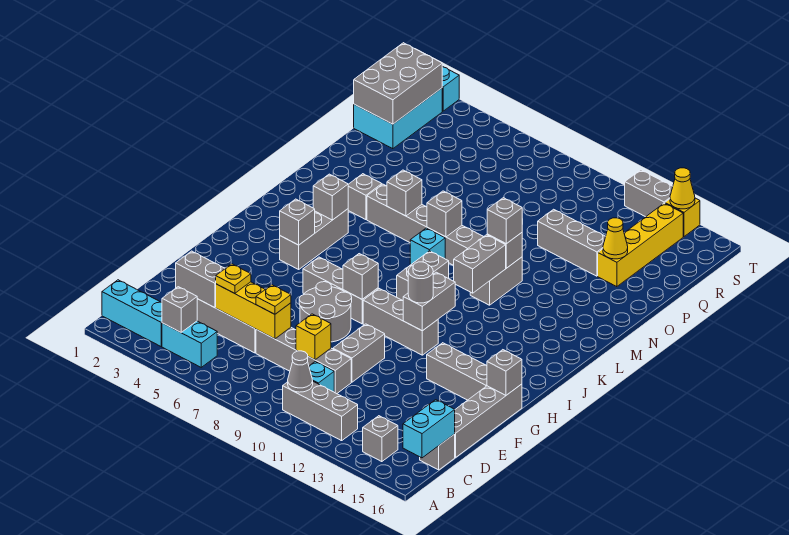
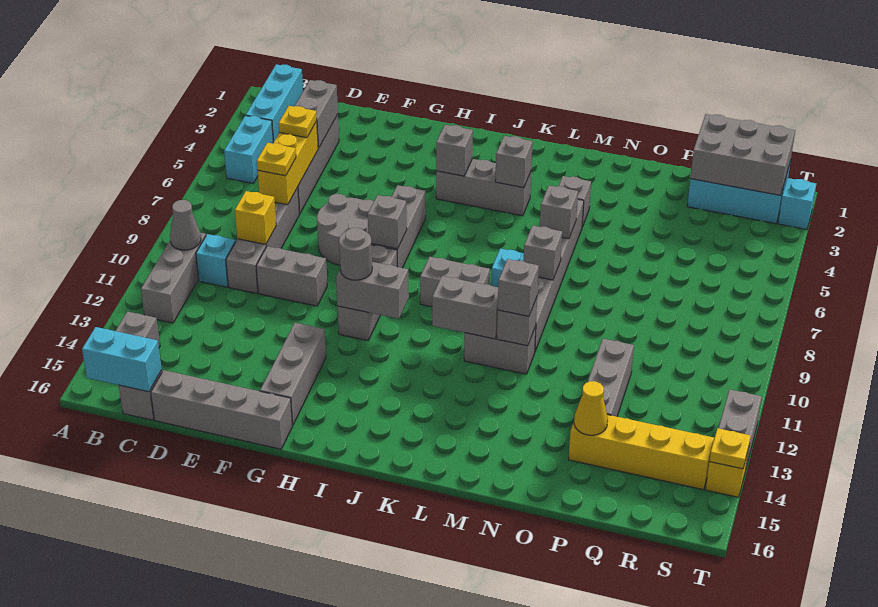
grey brick B4 level 2 -> none
grey brick G16 level 2 -> none
yellow cone T14 level 2 -> yellow plate T14 level 2

